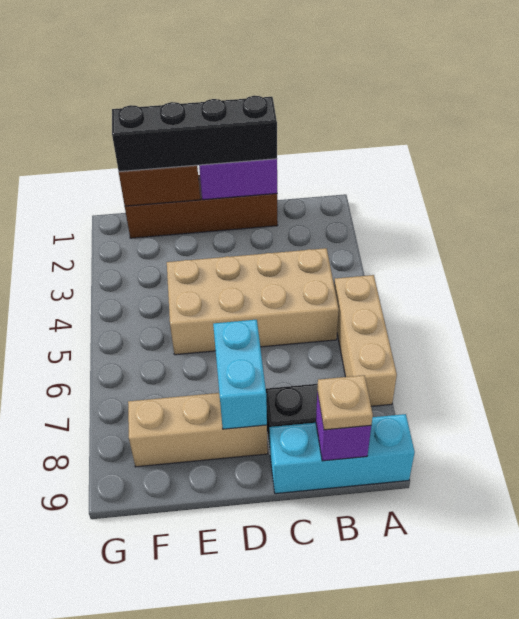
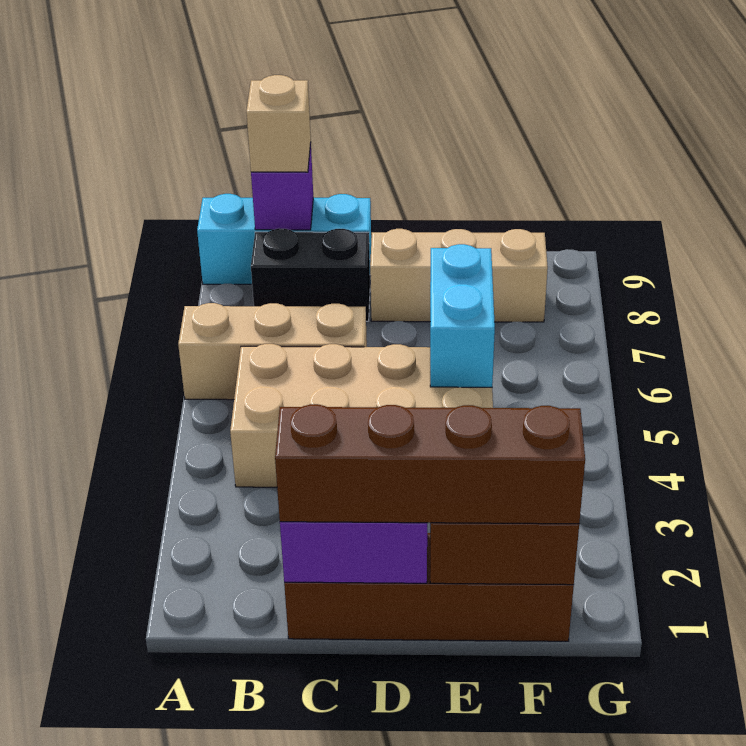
tan brick A5:A7 level 1 -> tan brick A6:C6 level 1
tan plate B9 level 3 -> tan brick B9 level 3
black brick C1:F1 level 3 -> brown brick C1:F1 level 3
cyan brick D7:D8 level 2 -> cyan brick E5:E6 level 2

